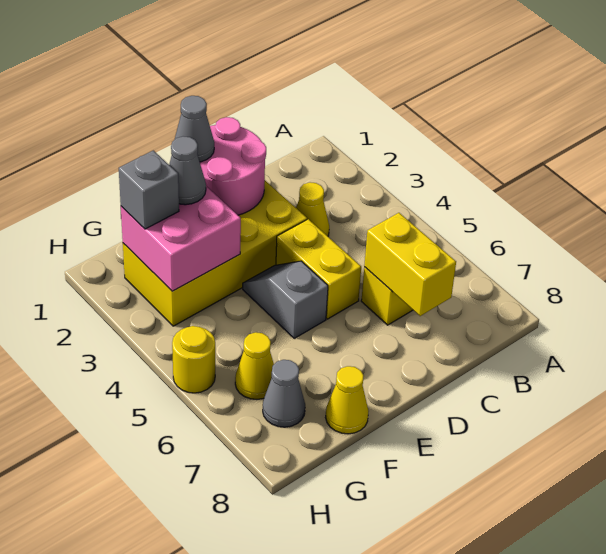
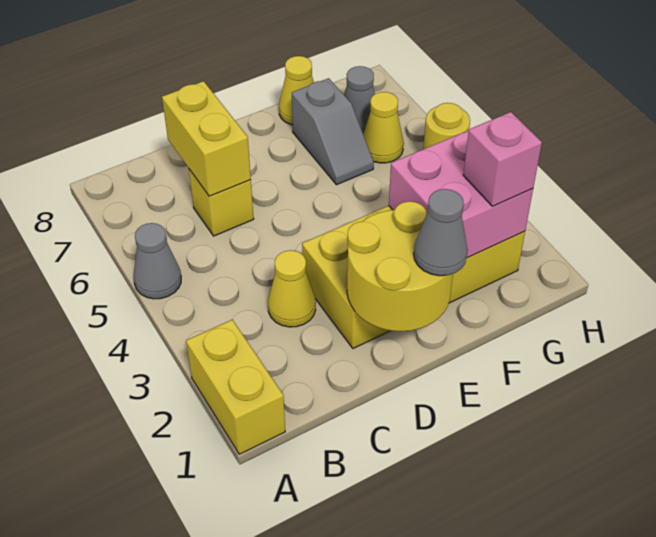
pink round brick D1:E2 level 2 -> yellow round brick D1:E2 level 2
yellow brick D4:D5 level 1 -> yellow brick A1:A2 level 1
grey slope E4:E5 level 1 top 5 -> grey slope F6:F7 level 1 top 7
grey cone F2 level 3 -> grey cone A5 level 1
grey brick G2 level 3 -> pink brick G2 level 3

